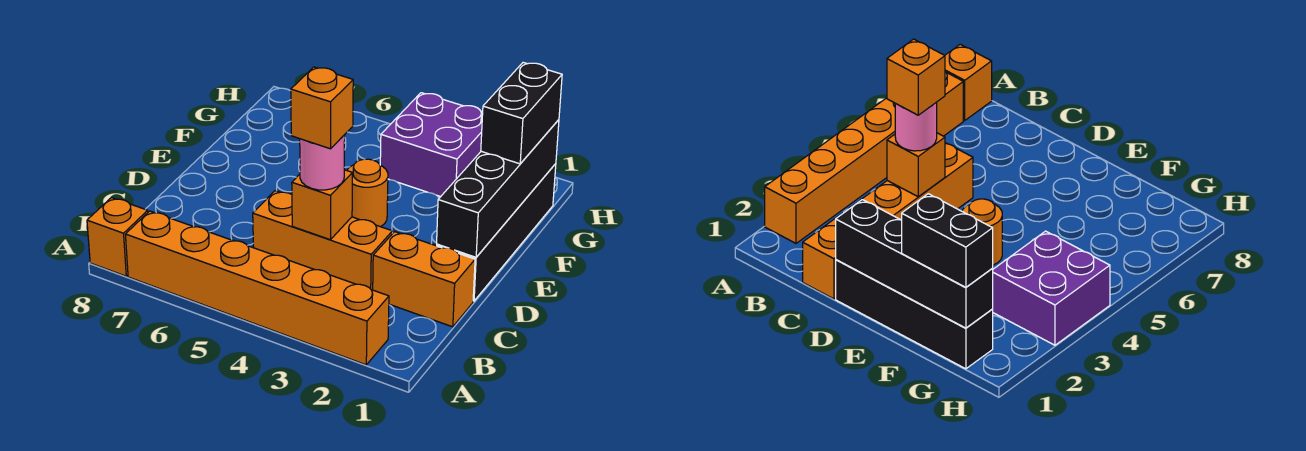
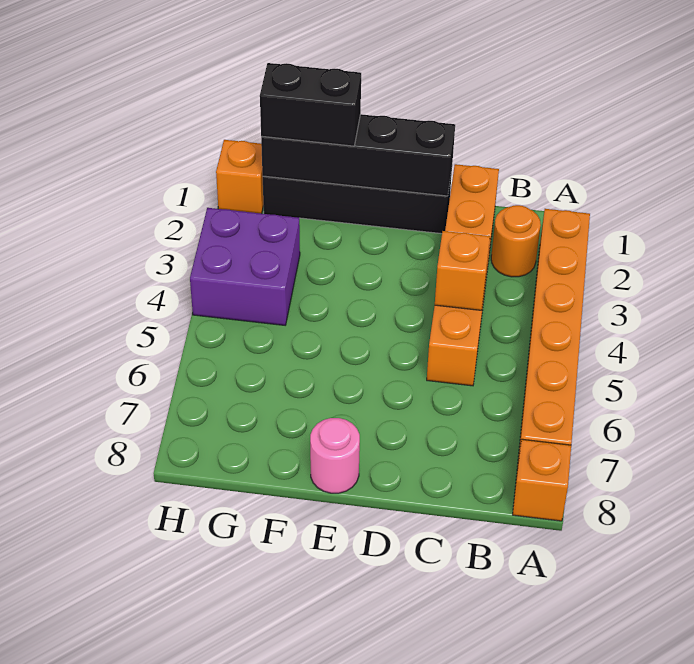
pink round brick C4 level 3 -> pink round brick E8 level 1
orange brick C4 level 4 -> orange brick H1 level 1
orange round brick E4 level 1 -> orange round brick B2 level 1

